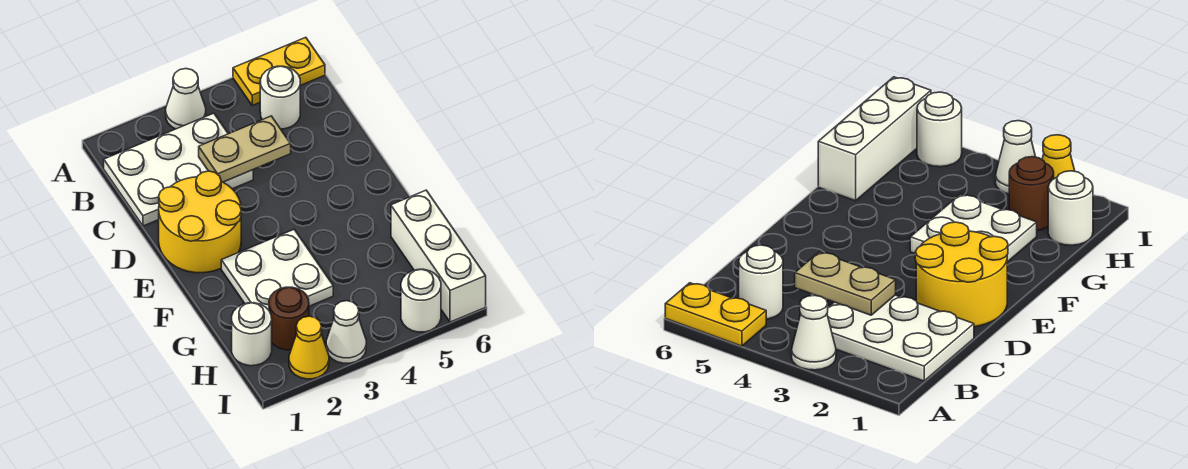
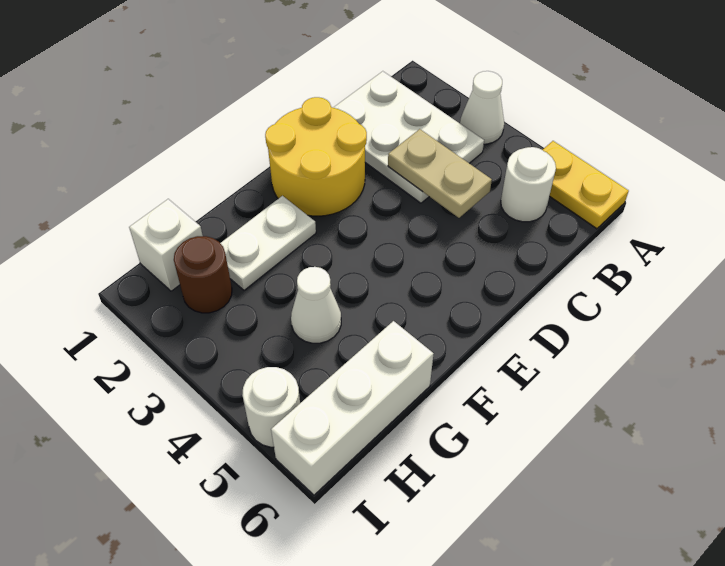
white plate F2:G3 level 1 -> white plate F2:G2 level 1
white round brick H1 level 1 -> white brick H1 level 1
yellow cone I2 level 1 -> none
white cone I3 level 1 -> white cone G4 level 1

